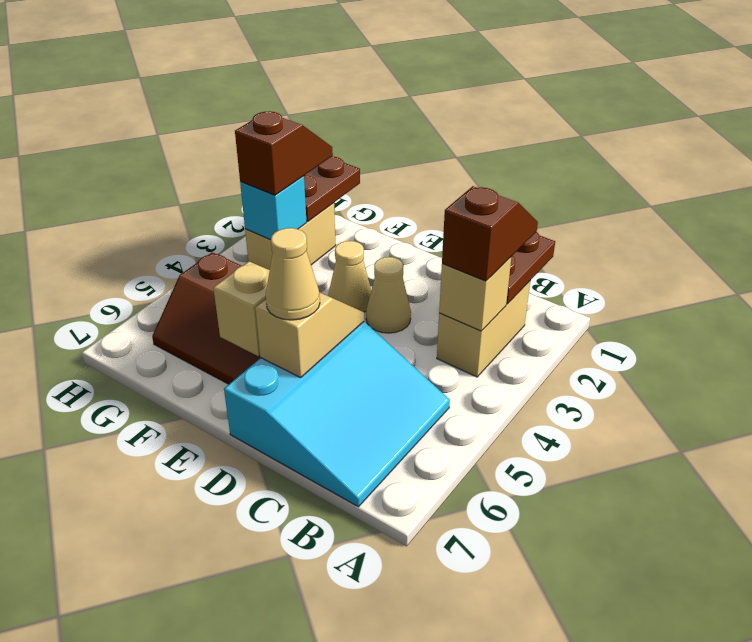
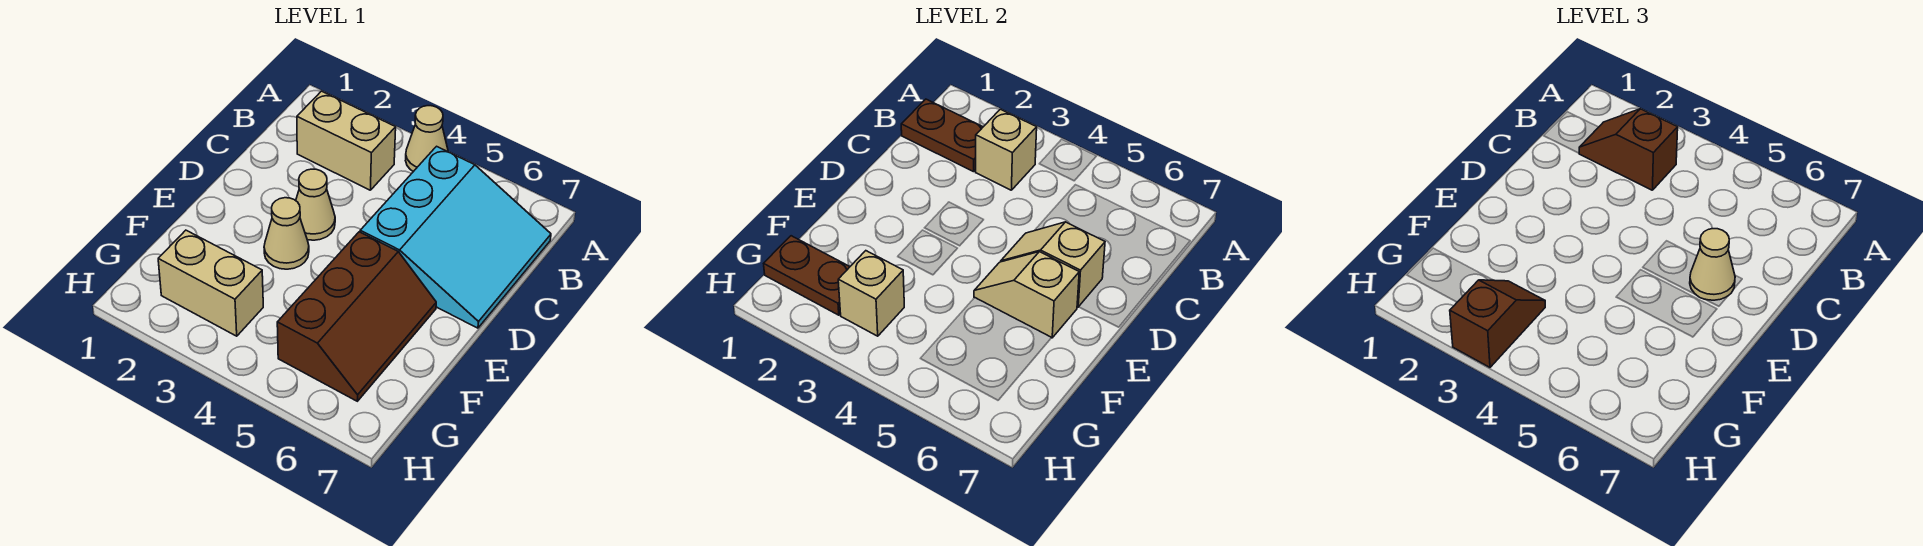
none -> tan cone A4 level 1
cyan slope B5:D7 level 1 top D -> cyan slope B5:D7 level 1 top 5
brown slope G2:G3 level 3 top 3 -> brown slope G3:H3 level 3 top H
cyan brick G3 level 2 -> tan brick G3 level 2

